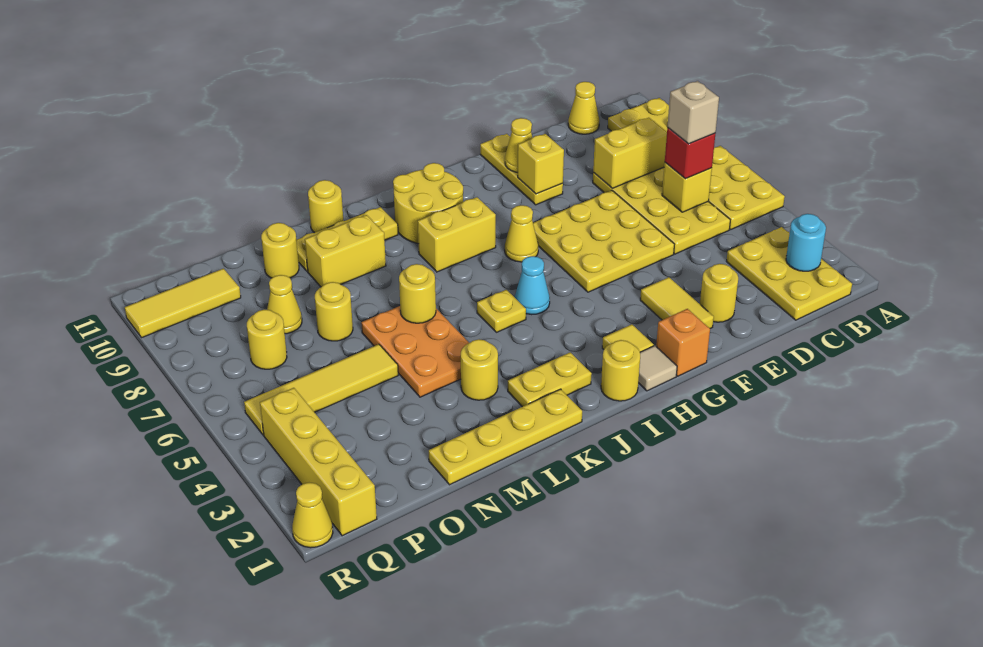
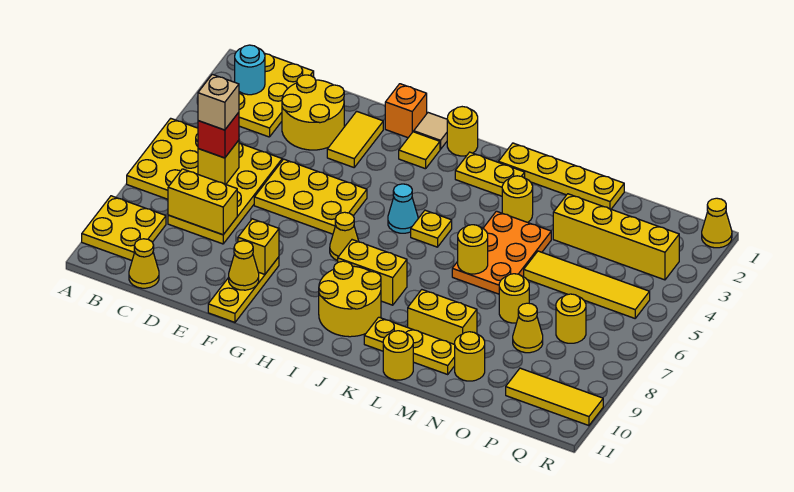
yellow round brick E2 level 1 -> yellow round brick D2:E3 level 1
yellow plate E5:G7 level 1 -> yellow plate E5:G6 level 1
yellow brick Q1:Q4 level 1 -> yellow brick N3:Q3 level 1

